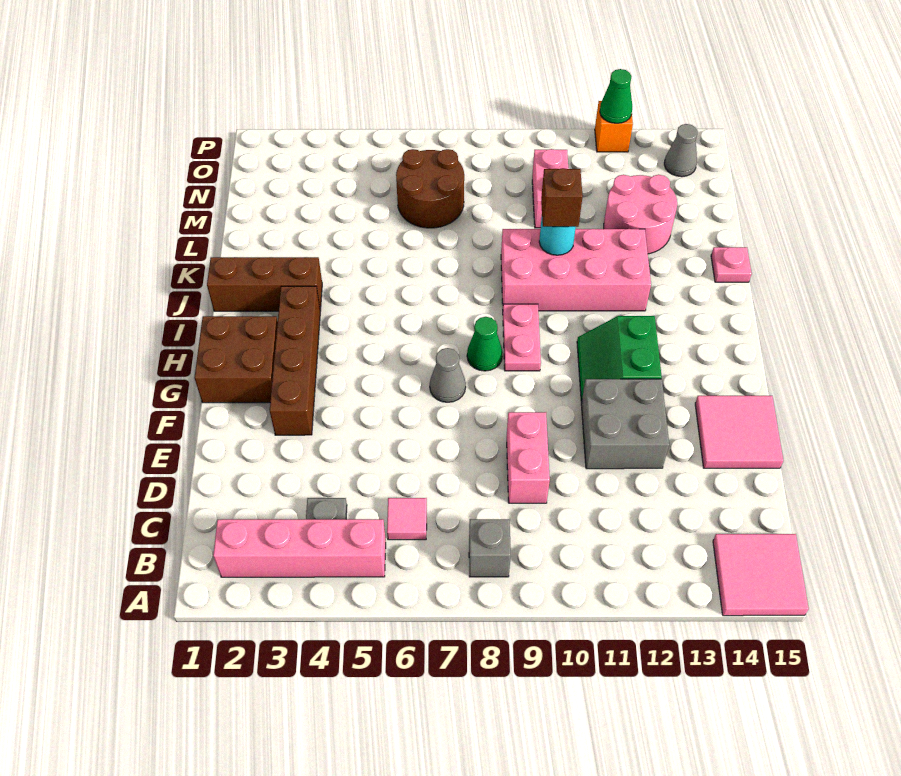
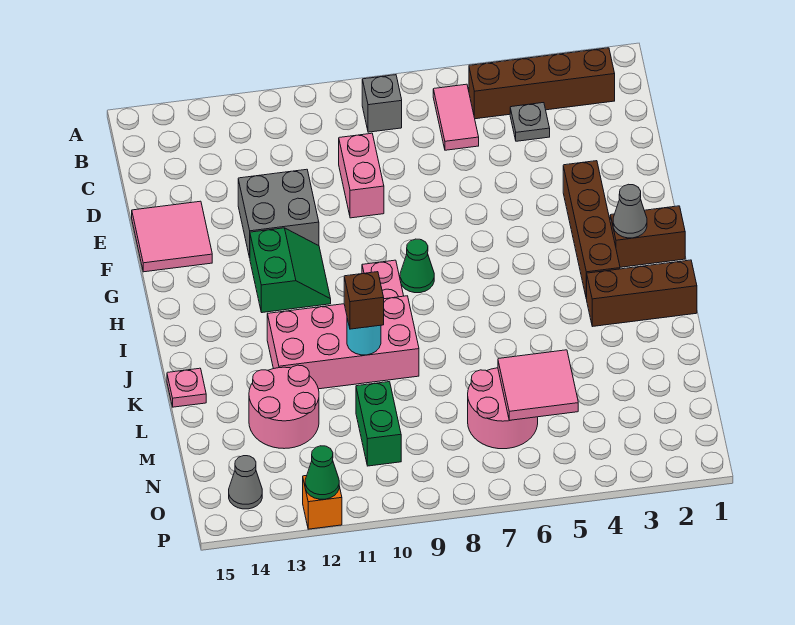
pink tile A14:B15 level 1 -> pink tile M5:N6 level 2
pink brick B2:B5 level 1 -> brown brick B2:B5 level 1
pink tile C6 level 1 -> pink tile B6:C6 level 1
brown brick G1:H2 level 1 -> brown brick H1:H2 level 1
grey cone G7 level 1 -> grey cone H2 level 2
brown round brick M6:N7 level 1 -> pink round brick M6:N7 level 1
pink brick M10:N10 level 1 -> green brick M10:N10 level 1

